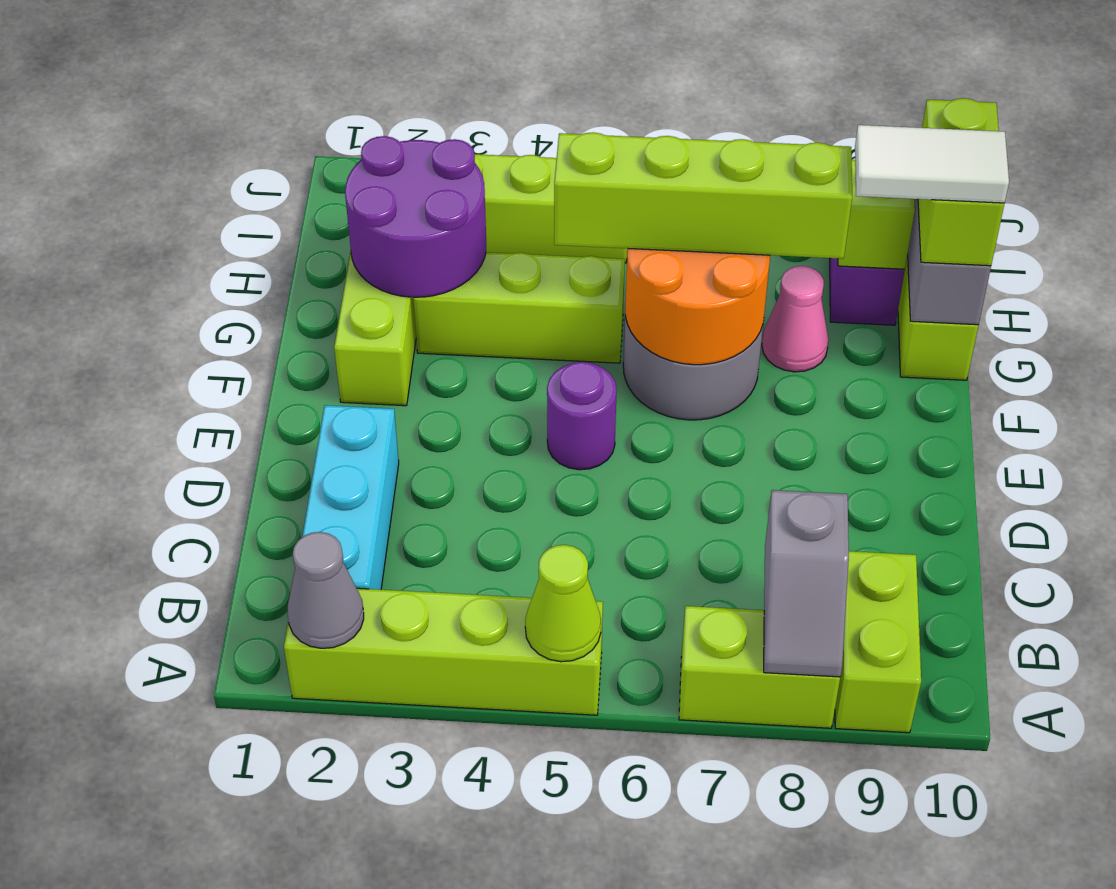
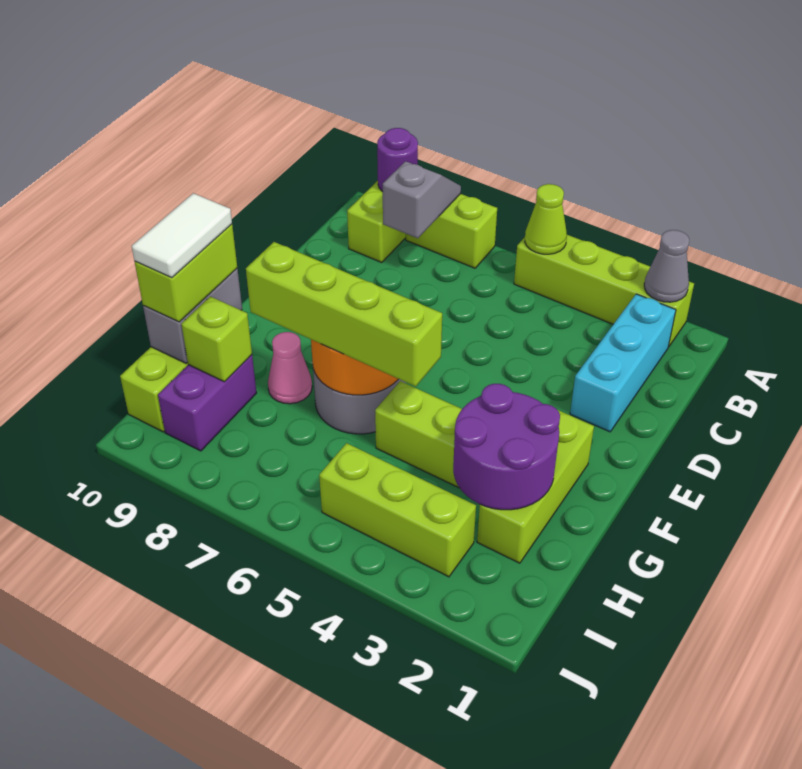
purple round brick E5 level 1 -> purple round brick A9 level 2
white tile G9:G10 level 4 -> white tile G10:H10 level 4

